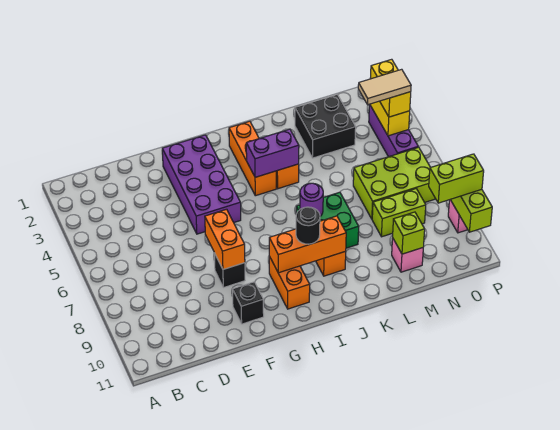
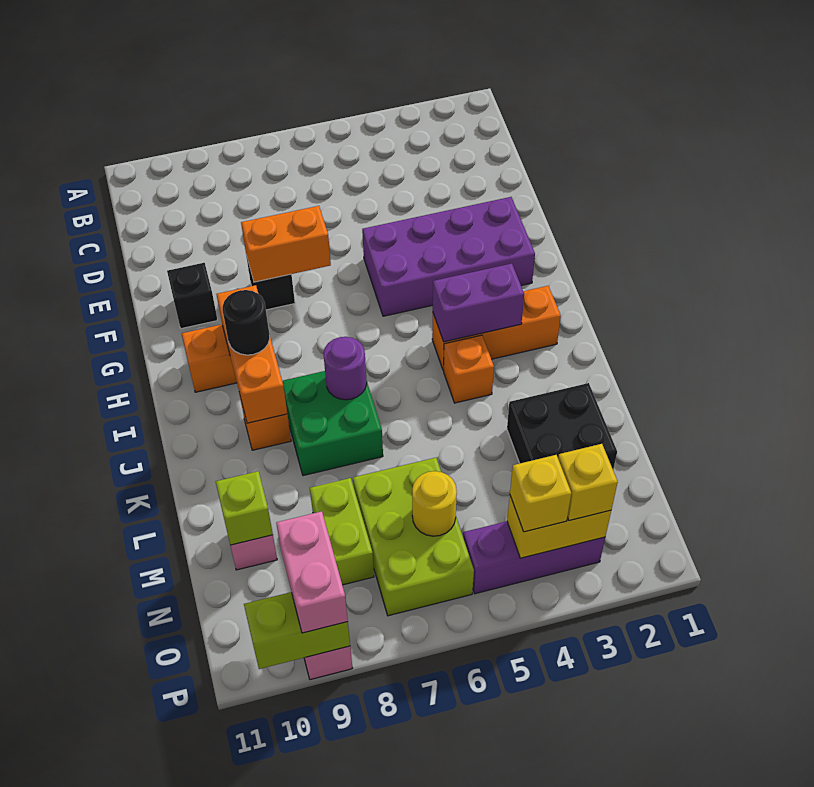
purple brick I4:J4 level 2 -> purple brick I3:I4 level 2
tan tile N4:O4 level 4 -> none
none -> yellow round brick N6 level 2
lime brick O9:P9 level 3 -> pink brick O9:P9 level 3

